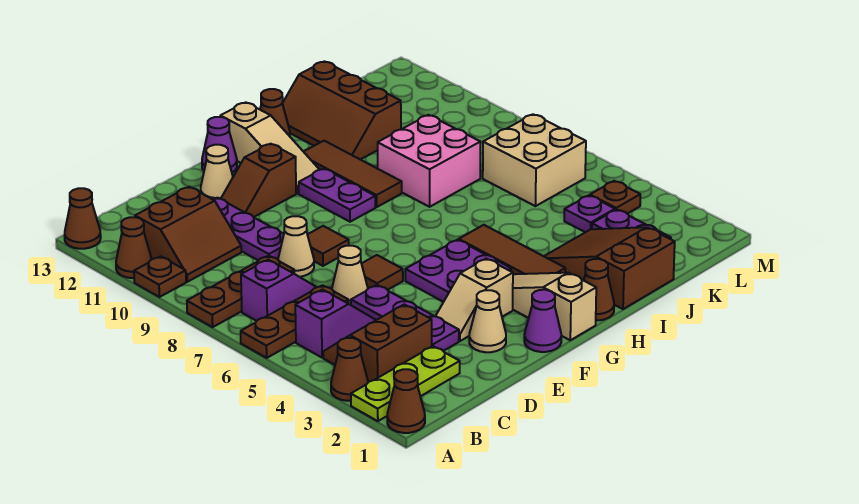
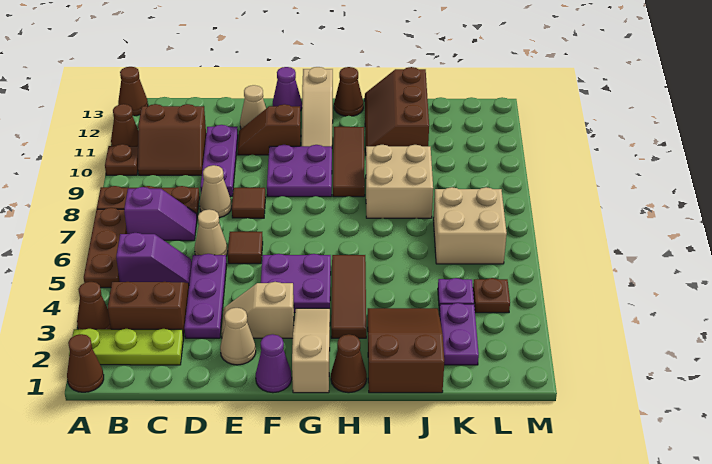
brown plate A6:C6 level 1 -> brown plate A5:A7 level 1
purple plate G9:G10 level 1 -> purple plate F9:G10 level 1
pink brick I8:J9 level 1 -> tan brick I8:J9 level 1

